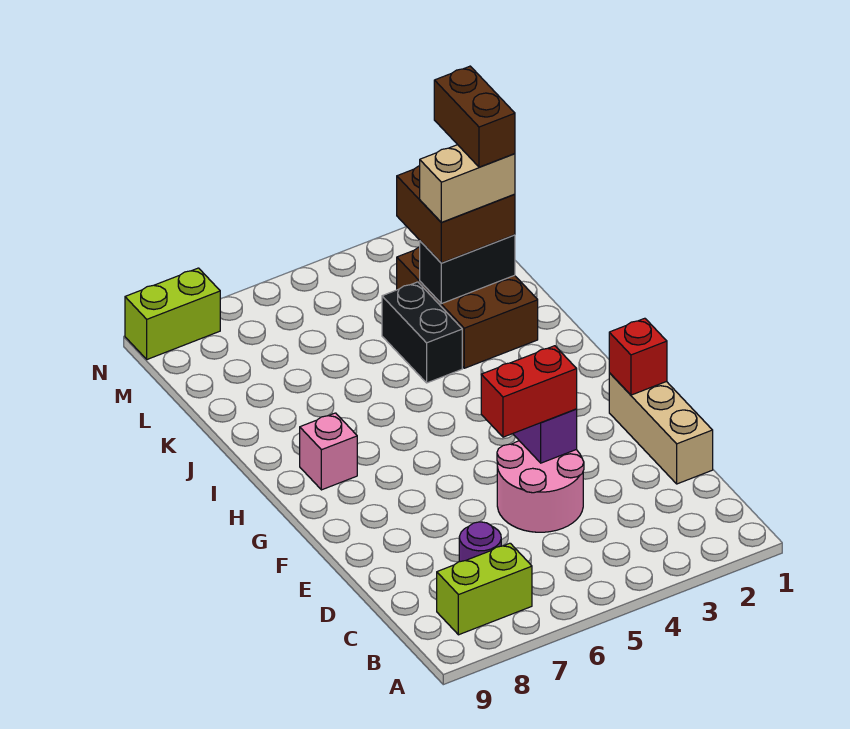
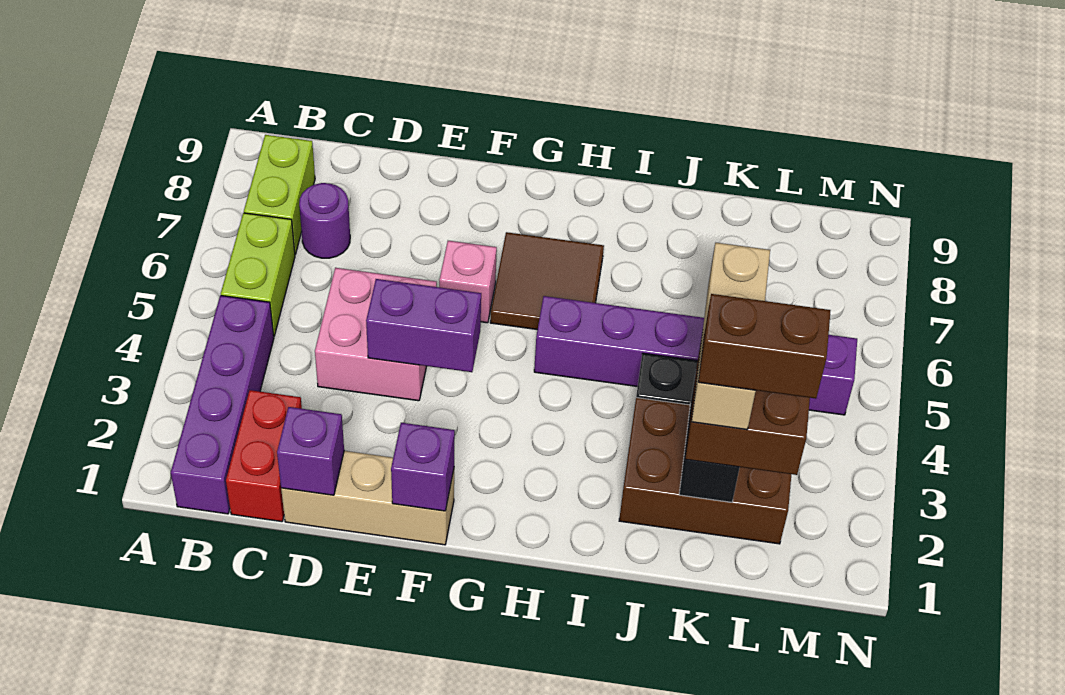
none -> purple brick B1:B4 level 1
none -> purple brick D1 level 2
pink round brick D4:E5 level 1 -> pink brick D4:E5 level 1
red brick E4:E5 level 3 -> red brick C1:C2 level 1
red brick F1 level 2 -> purple brick F1 level 2
none -> brown tile G6:H7 level 1
none -> purple brick H5:M5 level 1
pink brick H8 level 1 -> pink brick F6 level 1
tan brick K2:K3 level 4 -> tan brick K2:K4 level 4
lime brick N8:N9 level 1 -> lime brick B5:B6 level 1

